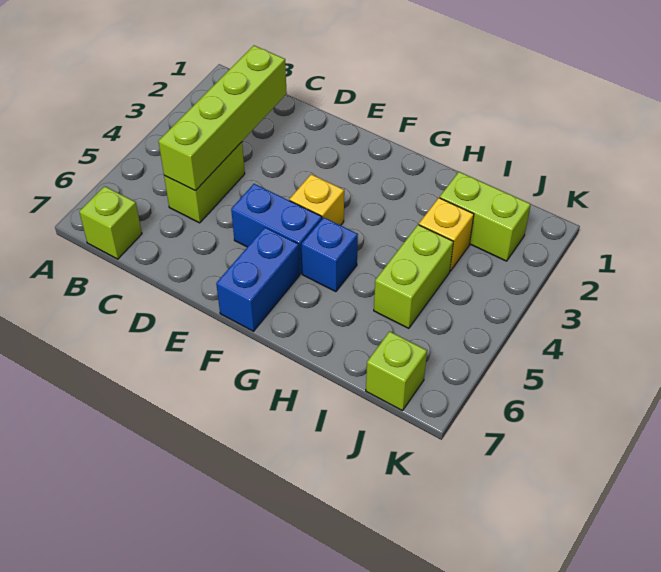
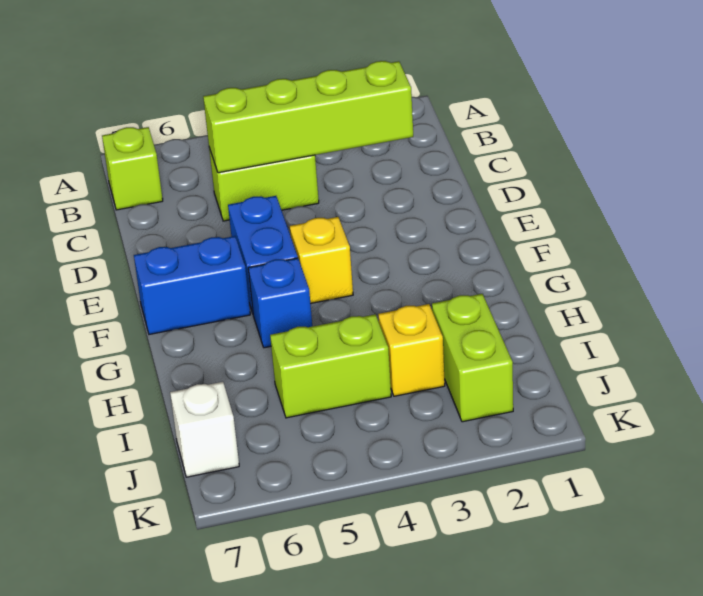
lime brick J7 level 1 -> white brick J7 level 1

